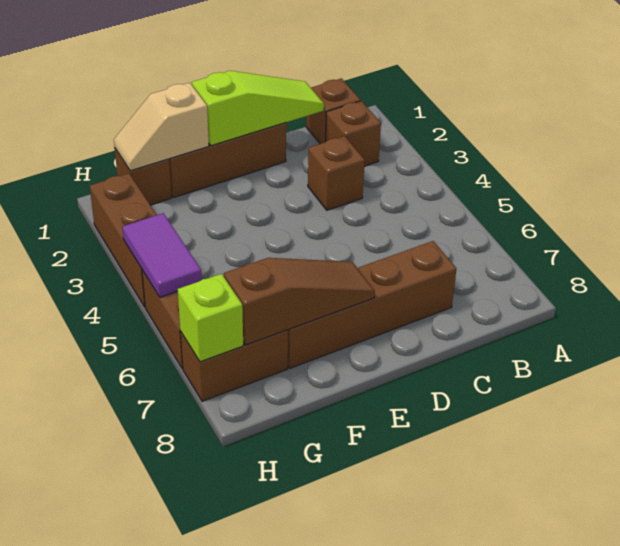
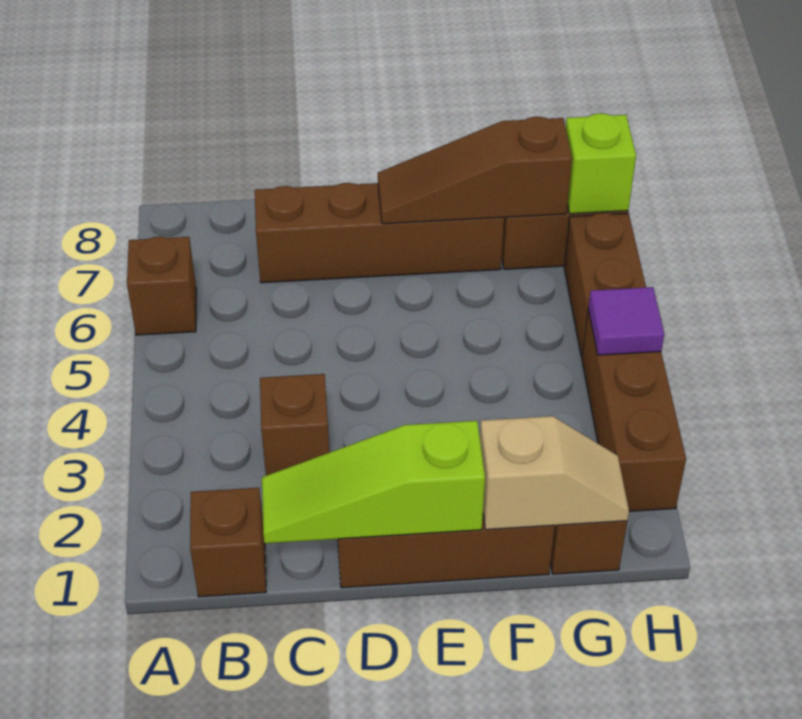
brown brick B2 level 1 -> brown brick A6 level 1
purple tile H4:H5 level 2 -> purple tile H4 level 2

